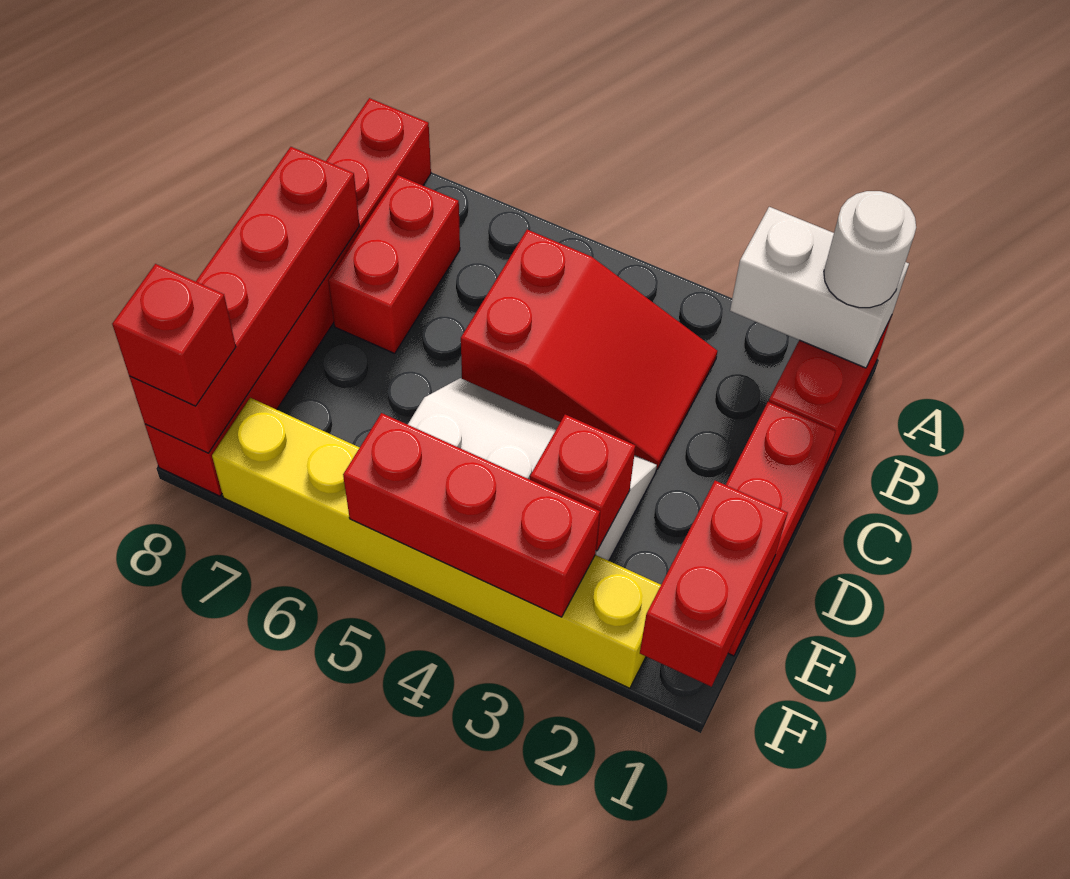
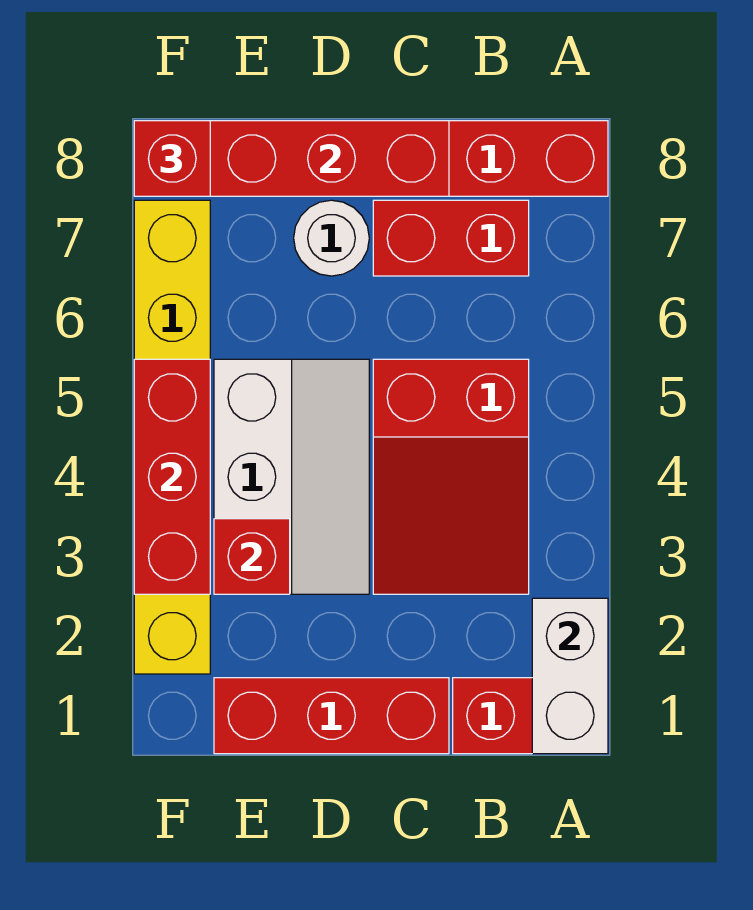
white round brick A1 level 3 -> white round brick D7 level 1
red brick E1:F1 level 2 -> none

